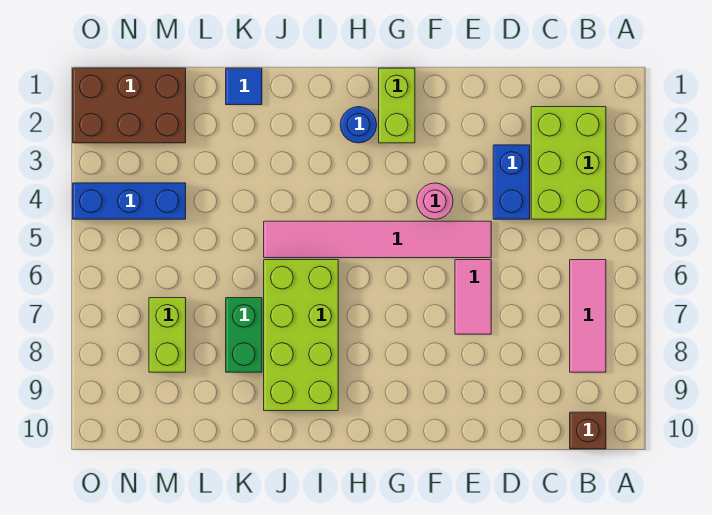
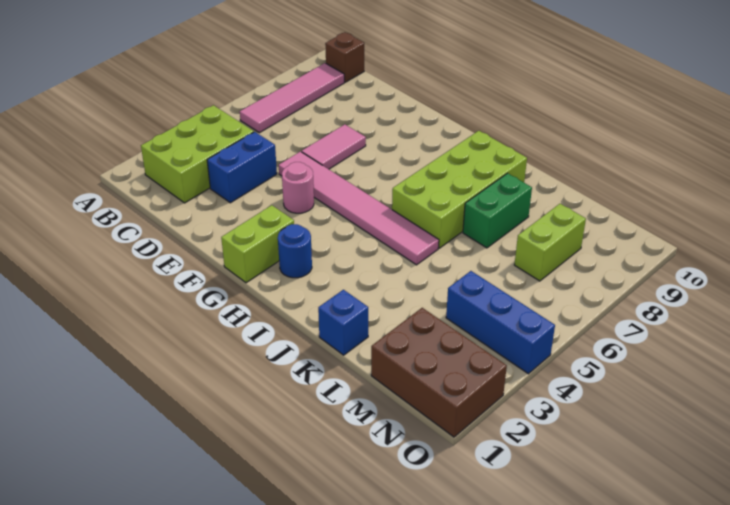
pink tile B6:B8 level 1 -> pink tile B6:B9 level 1
blue tile K1 level 1 -> blue brick K1 level 1

